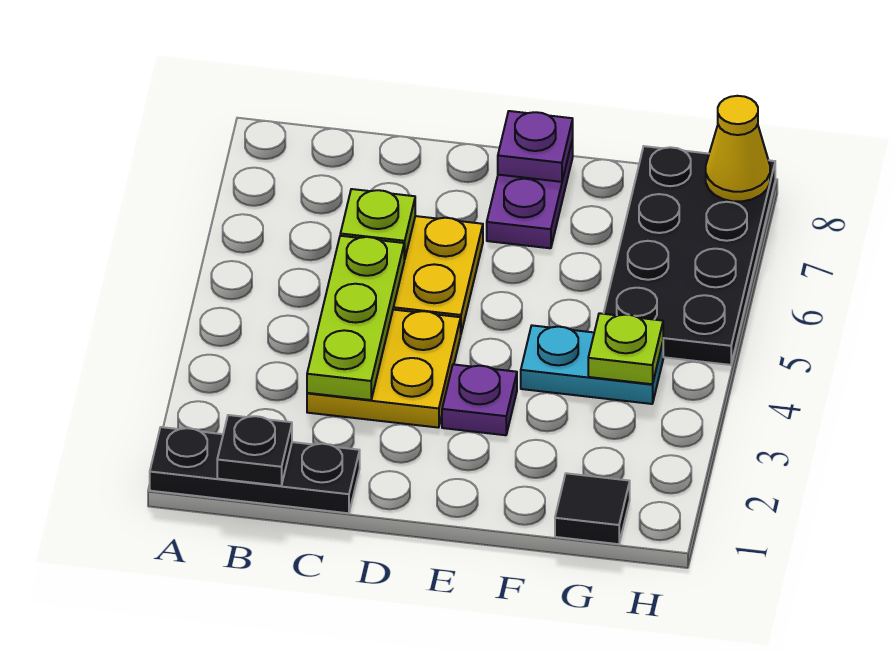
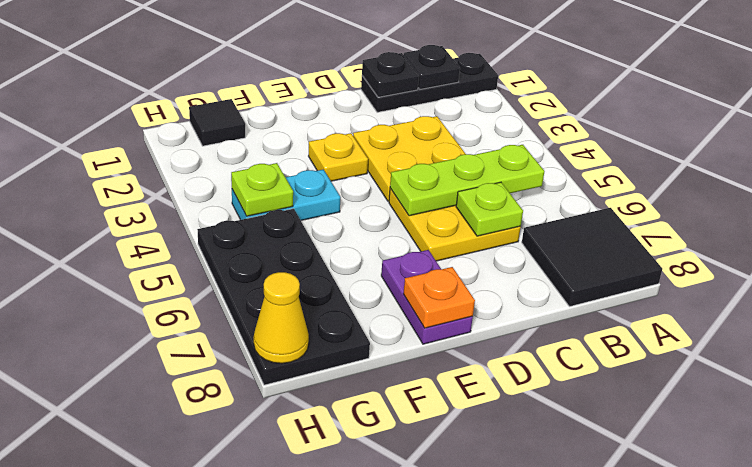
none -> black tile A7:B8 level 1
none -> black plate C1 level 2
lime plate C3:C5 level 2 -> lime plate B5:D5 level 2
purple plate E3 level 1 -> yellow plate E3 level 1
purple plate E8 level 2 -> orange plate E8 level 2

